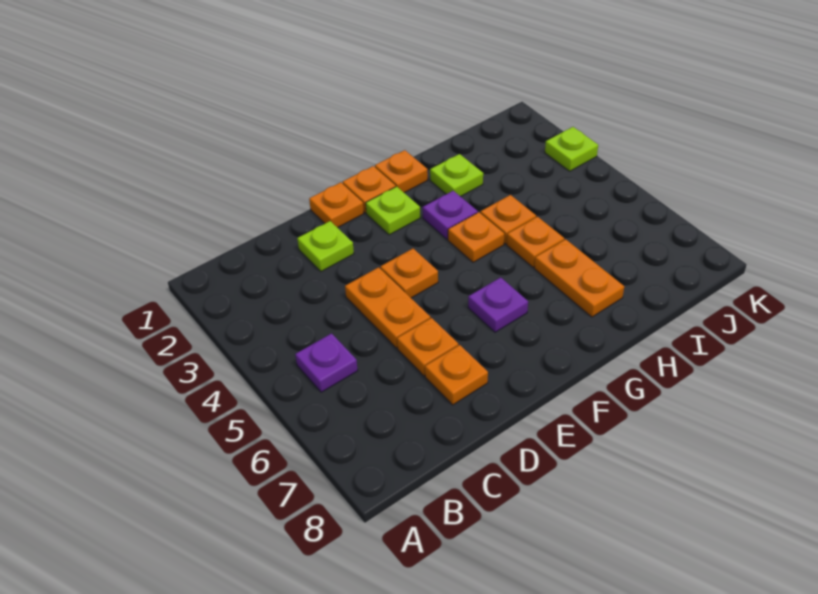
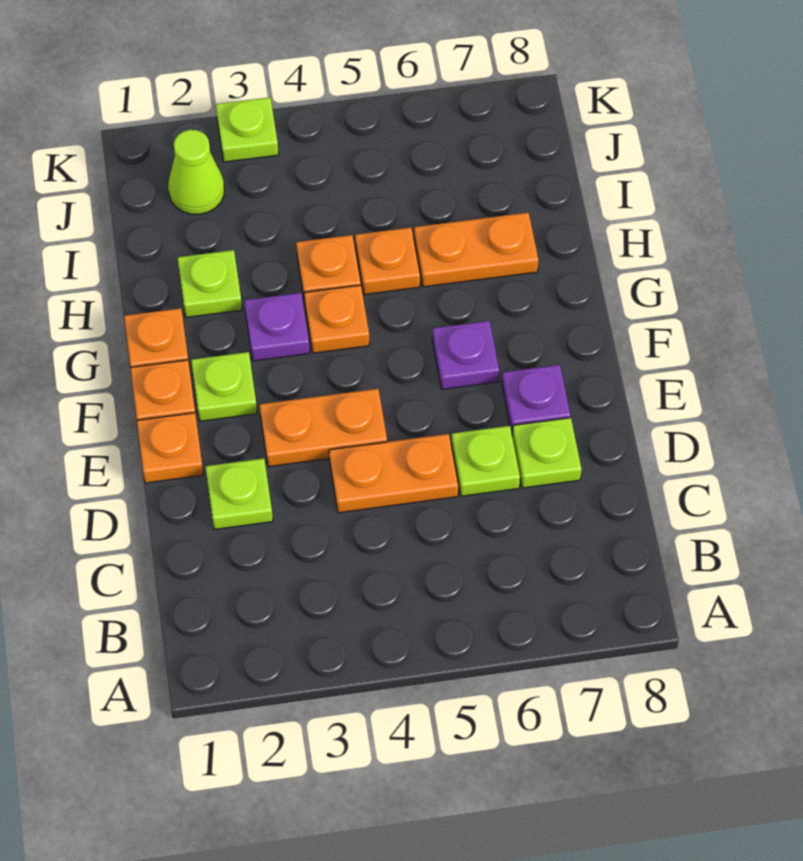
purple plate B5 level 1 -> purple plate E7 level 1
orange plate D6 level 1 -> lime plate D6 level 1
orange plate D7 level 1 -> lime plate D7 level 1
orange plate E4 level 1 -> orange plate E3:E4 level 1
none -> lime cone J2 level 1

